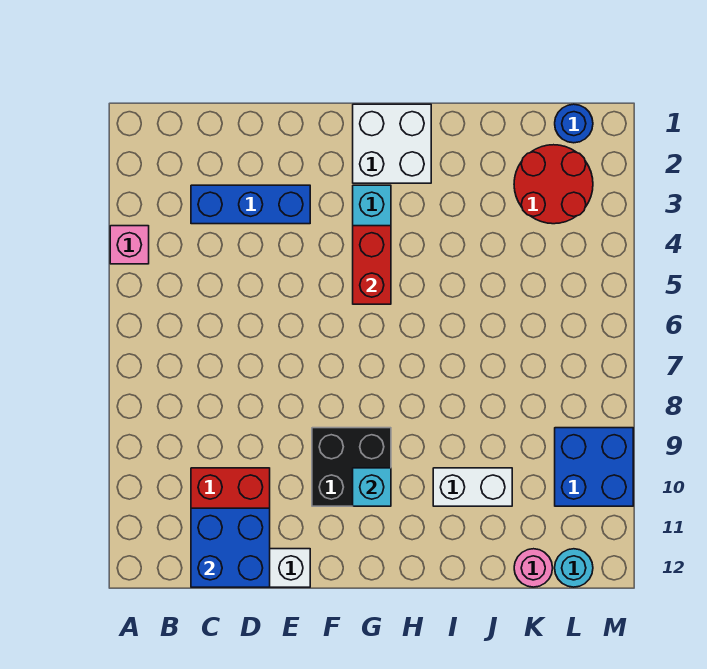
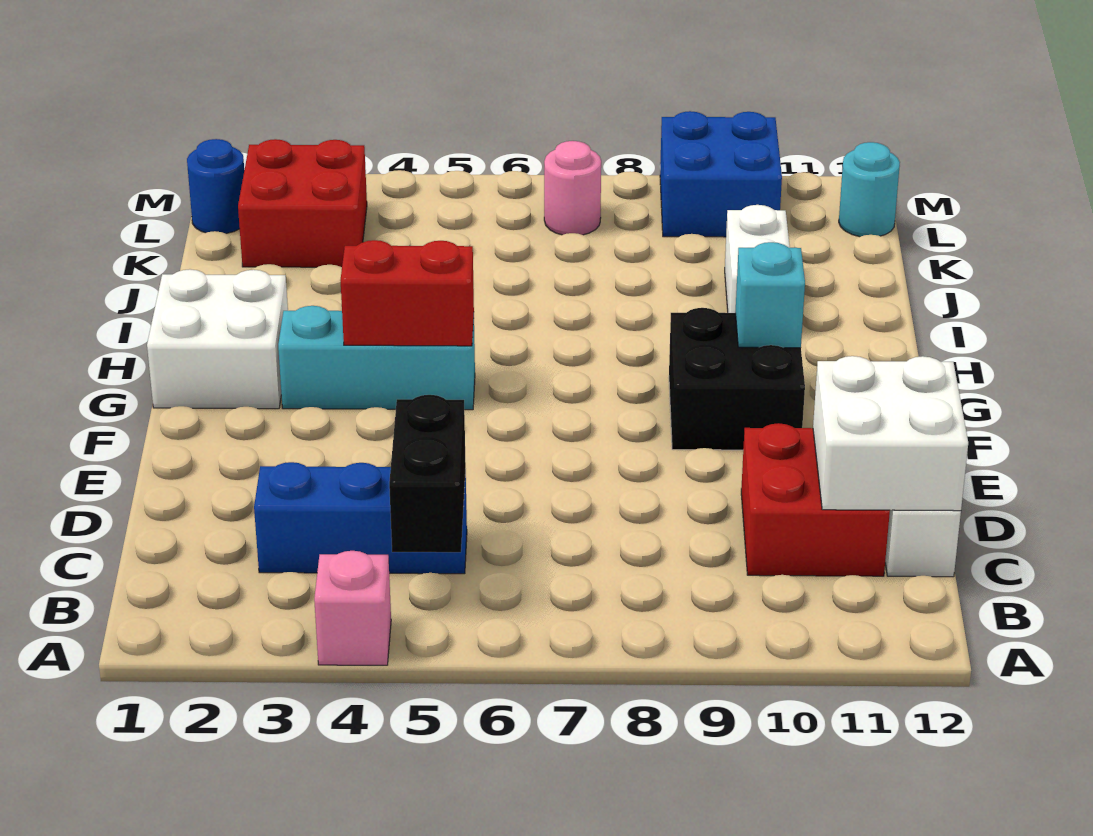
none -> black brick B5:C5 level 2
blue brick C3:E3 level 1 -> blue brick C3:C5 level 1
blue brick C11:D12 level 2 -> white brick C11:D12 level 2
red round brick K2:L3 level 1 -> red brick K2:L3 level 1
pink round brick K12 level 1 -> pink round brick L7 level 1

